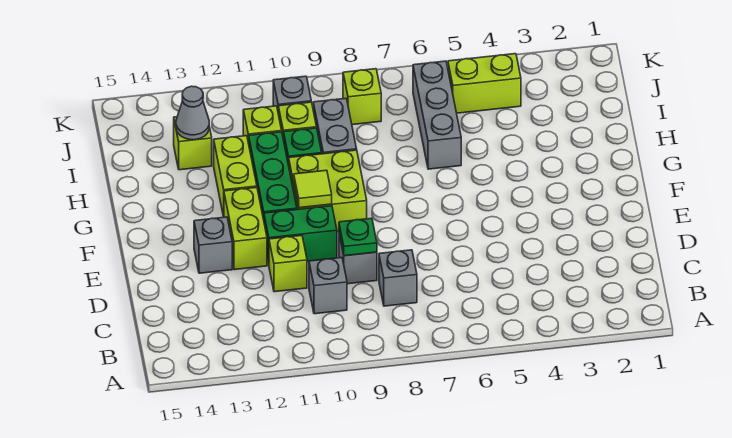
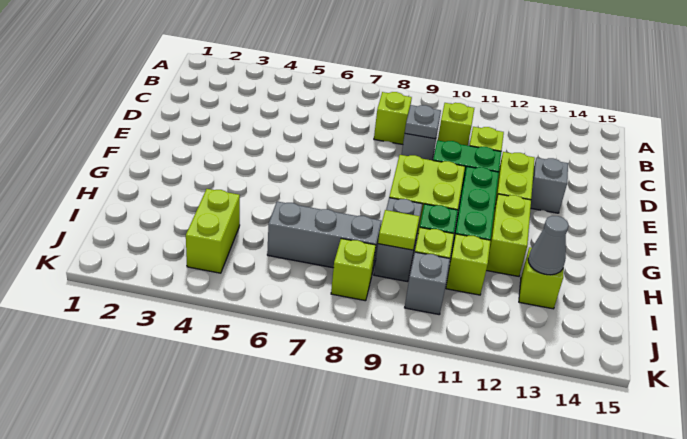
grey brick C8 level 1 -> lime brick C8 level 1
grey brick C10 level 1 -> lime brick C10 level 1
green plate D9 level 2 -> grey plate D9 level 2
lime tile F10 level 2 -> lime tile I9 level 2
grey brick H6:J6 level 1 -> grey brick I6:I8 level 1
lime brick J4:J5 level 1 -> lime brick I4:J4 level 1

